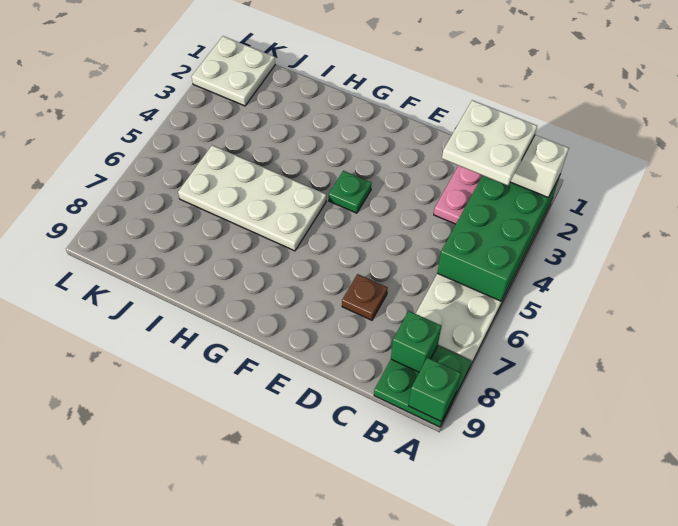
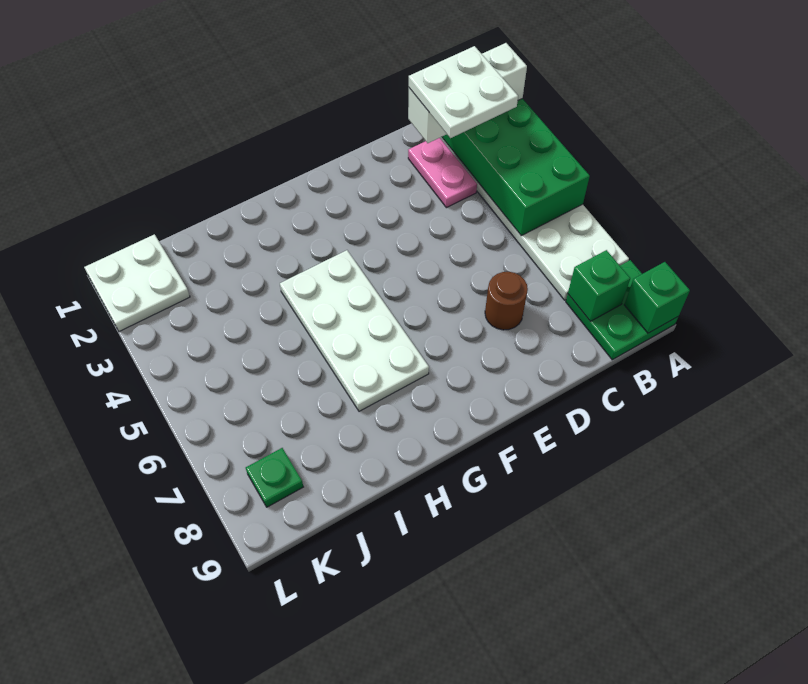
brown plate D7 level 1 -> brown round brick D7 level 1
green plate F4 level 1 -> green plate K8 level 1
white plate G5:J6 level 1 -> white plate G4:H7 level 1

